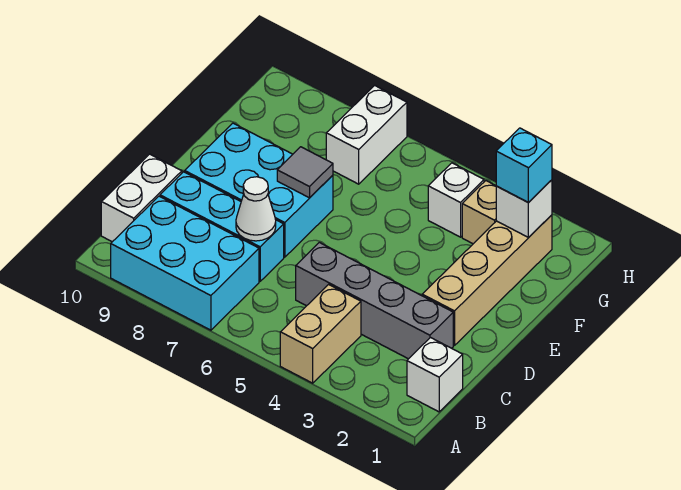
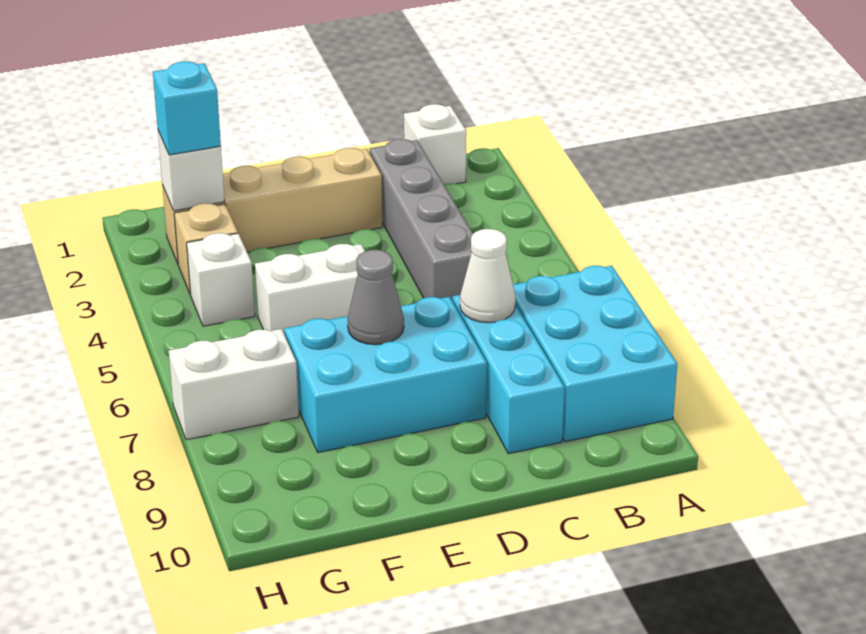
tan brick A4:B4 level 1 -> none
white brick B10:C10 level 1 -> white brick E5:F5 level 1
cyan brick D7:E9 level 1 -> cyan brick D7:F8 level 1
grey tile E7 level 2 -> grey cone E7 level 2

